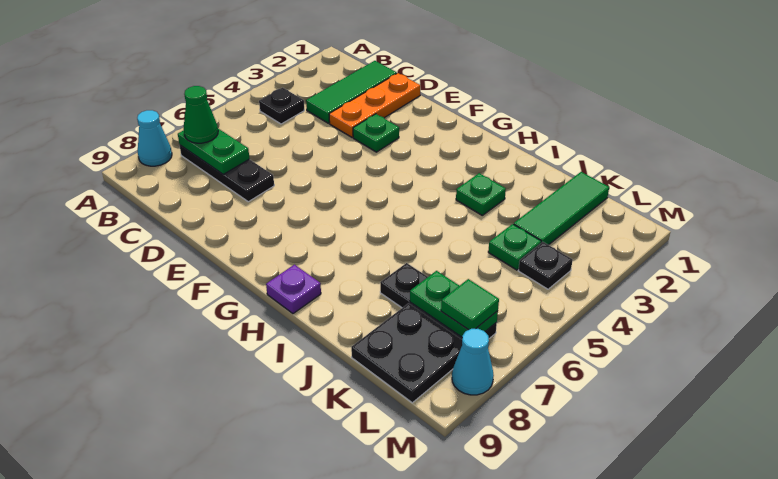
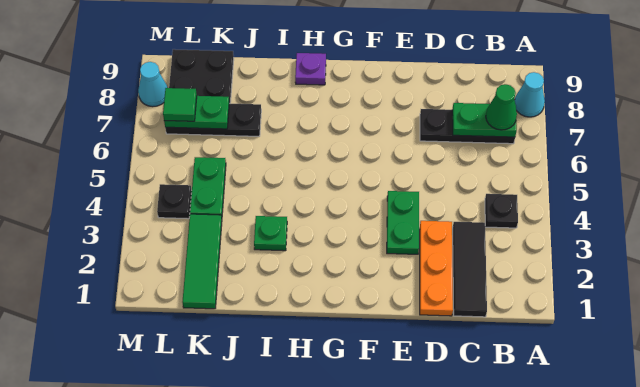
green tile C1:C3 level 1 -> black tile C1:C3 level 1
green plate E3 level 1 -> green plate E3:E4 level 1
green plate K4 level 1 -> green plate K4:K5 level 1

